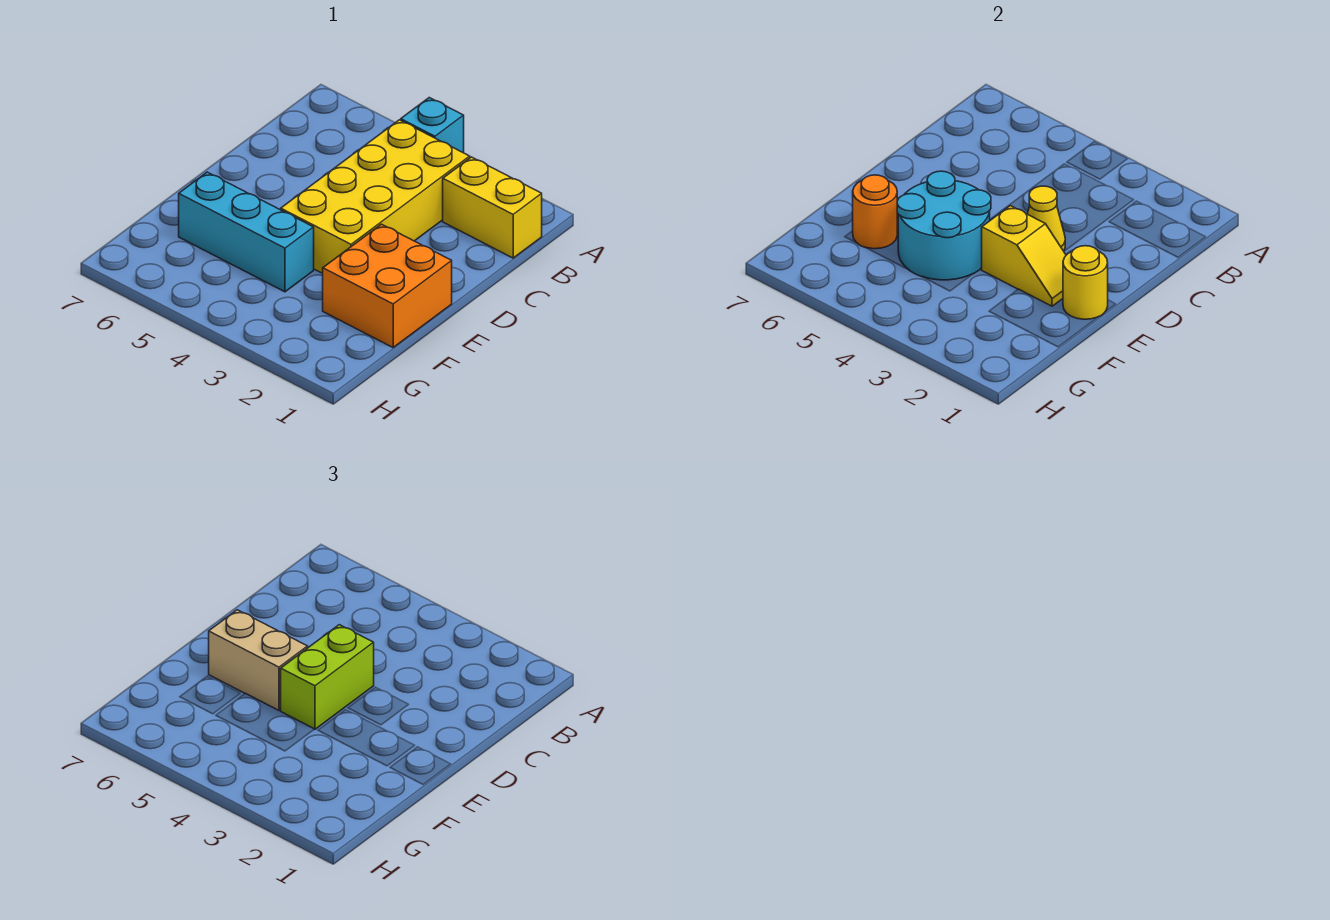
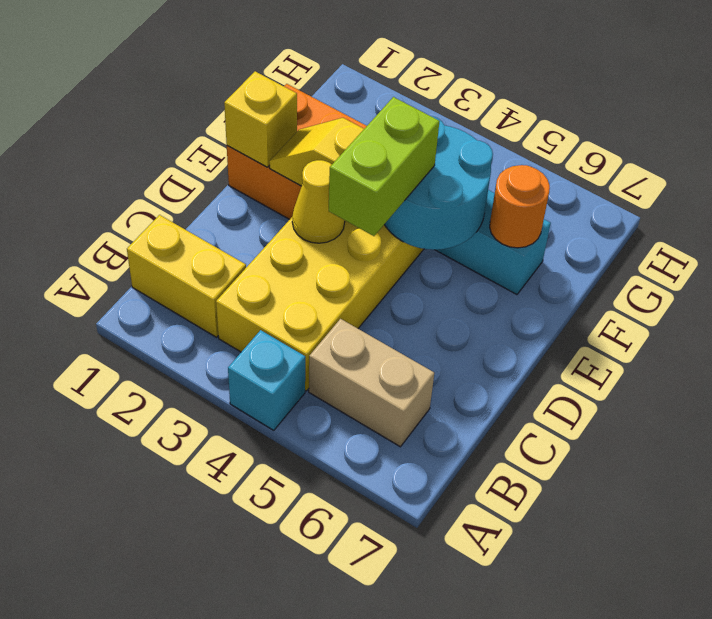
yellow round brick E1 level 2 -> yellow brick E1 level 2
tan brick E5:E6 level 3 -> tan brick B5:B6 level 1

